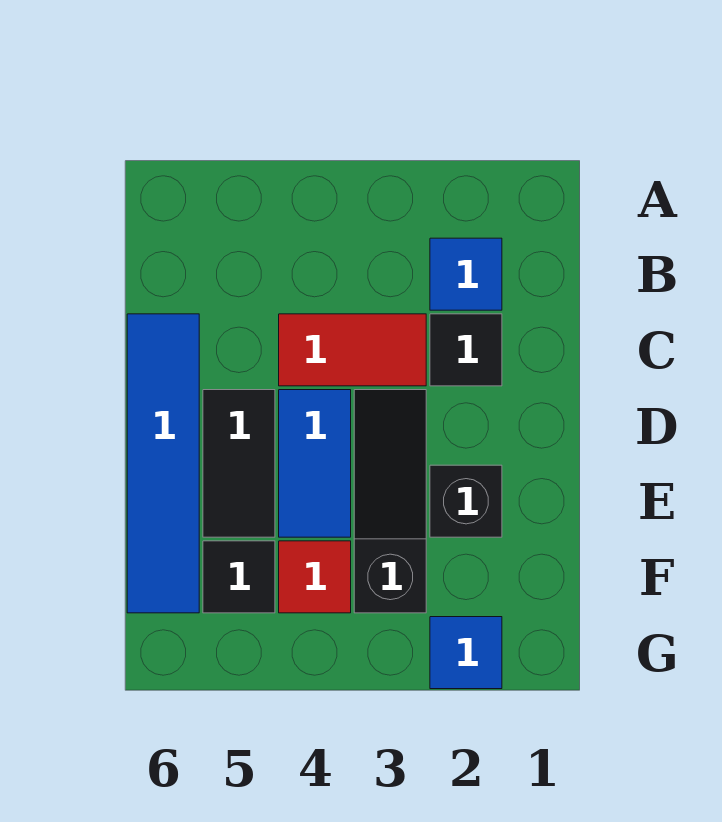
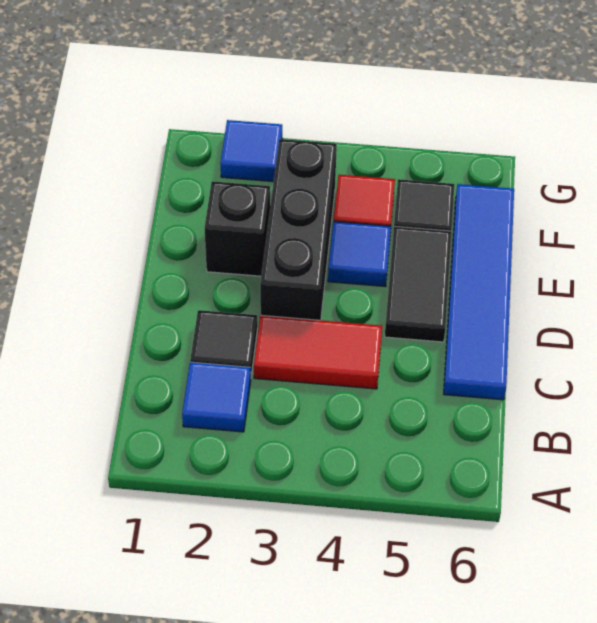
black slope D3:F3 level 1 top F -> black brick D3:F3 level 1
blue tile D4:E4 level 1 -> blue tile E4 level 1

